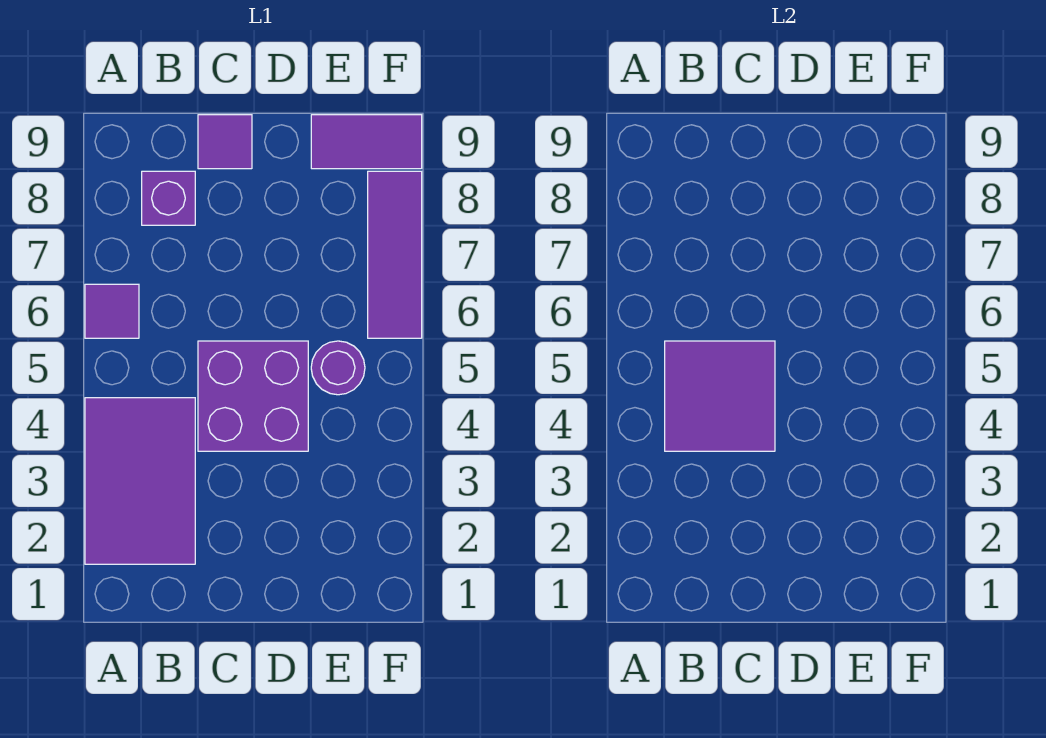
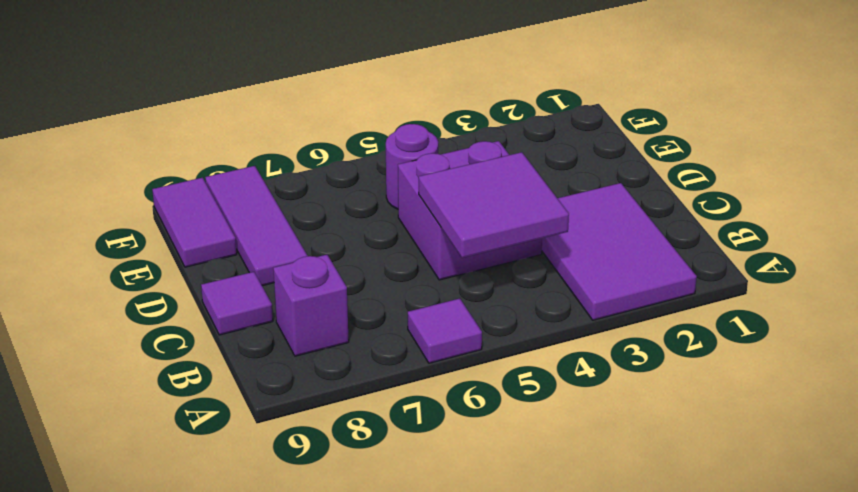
purple tile A2:B4 level 1 -> purple tile A2:C3 level 1
purple tile F6:F8 level 1 -> purple tile D8:F8 level 1

